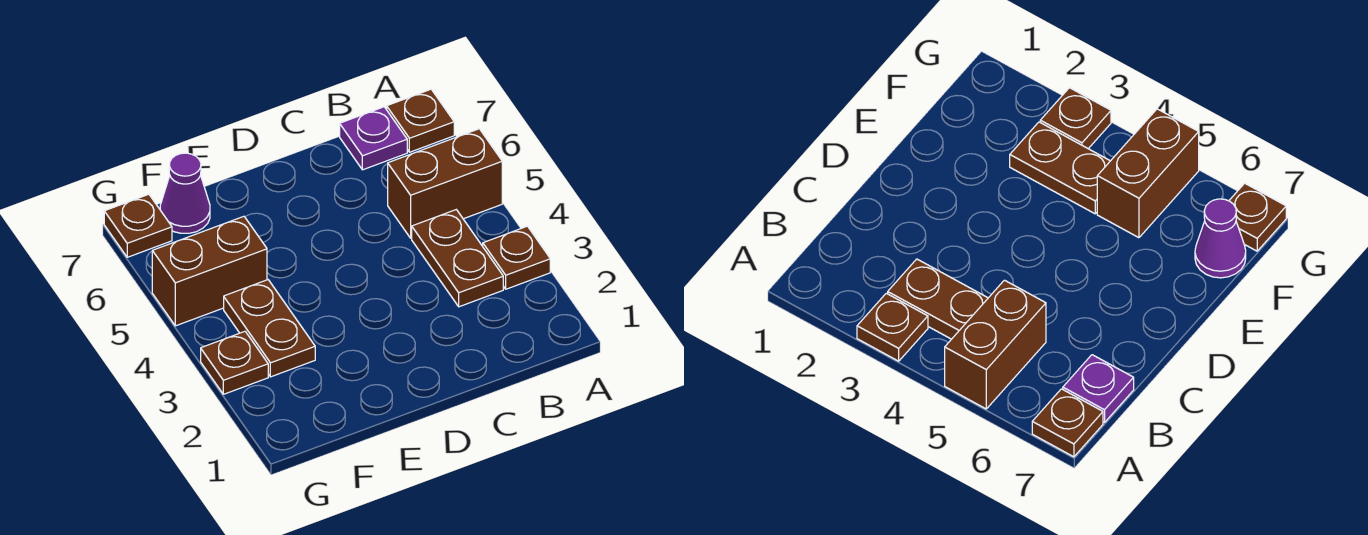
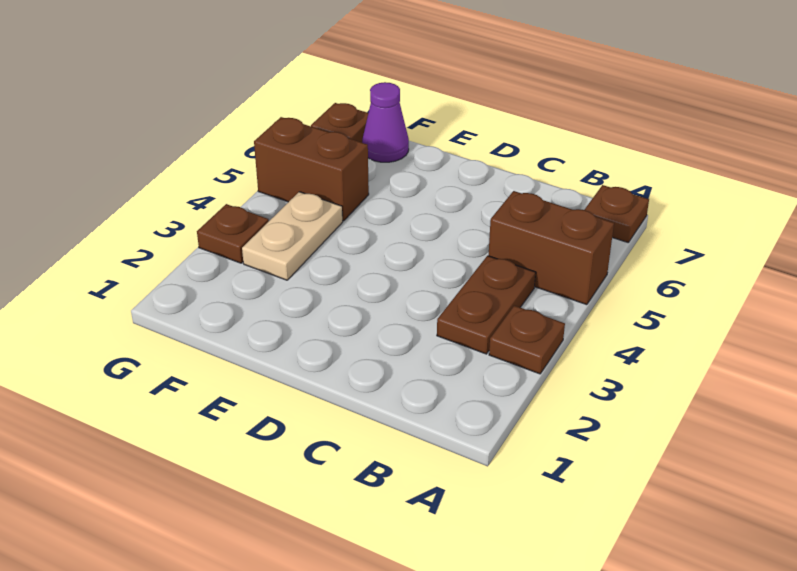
purple plate B7 level 1 -> none
brown plate F3:F4 level 1 -> tan plate F3:F4 level 1

